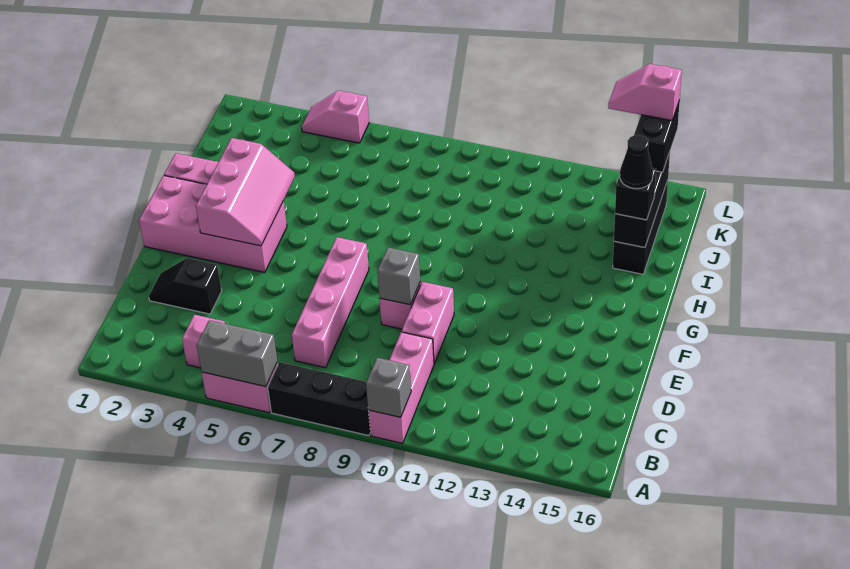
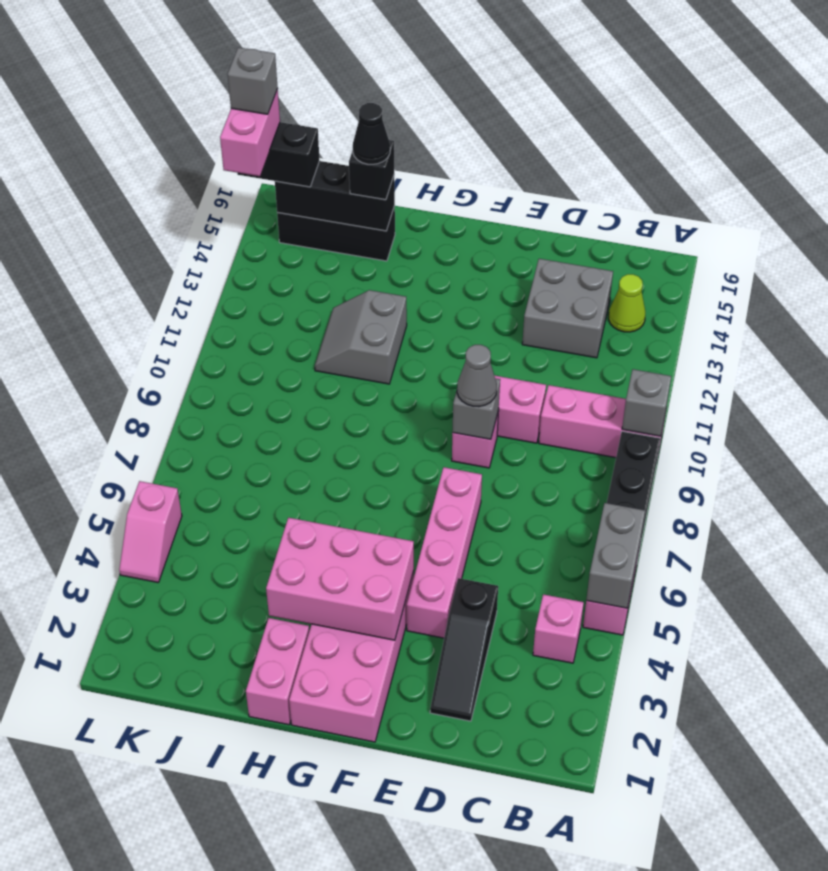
none -> lime cone B14 level 1
pink brick C7:F7 level 1 -> pink brick E4:E7 level 1
none -> grey brick C13:D14 level 1
black slope D2:D3 level 1 top 3 -> black slope D2:D4 level 1 top 4
none -> grey cone E9 level 3
pink slope F3:H4 level 2 top 3 -> pink brick F3:H4 level 2
none -> grey slope H11:I12 level 1 top H
pink slope L14:L15 level 4 top 15 -> pink brick L14:L15 level 4
none -> grey brick L15 level 5

